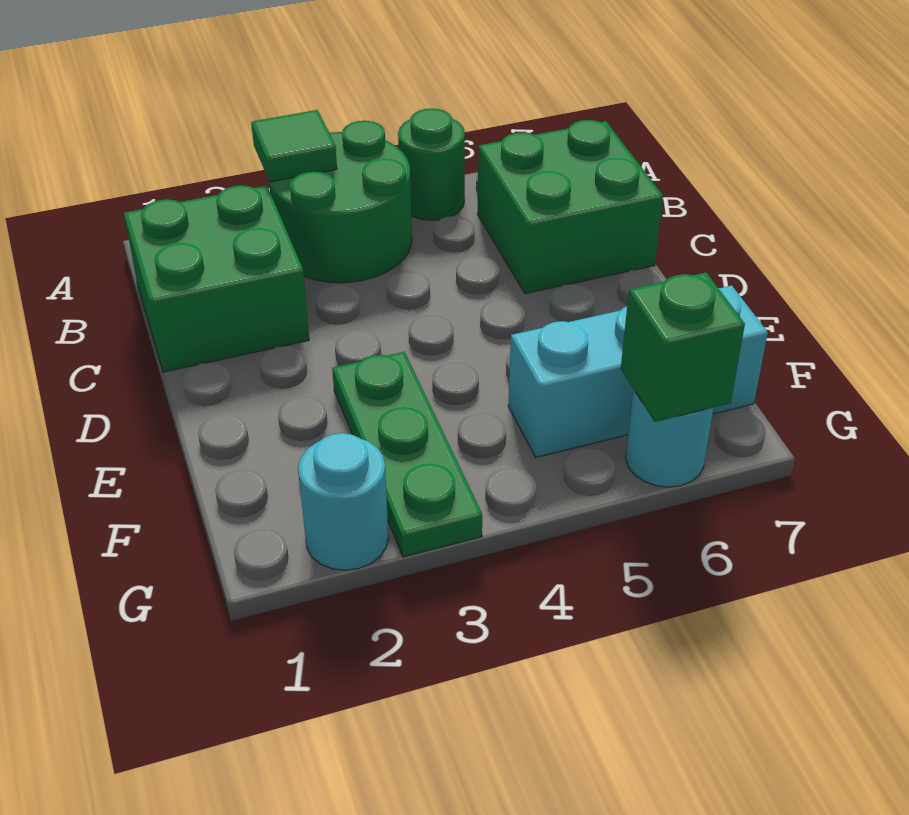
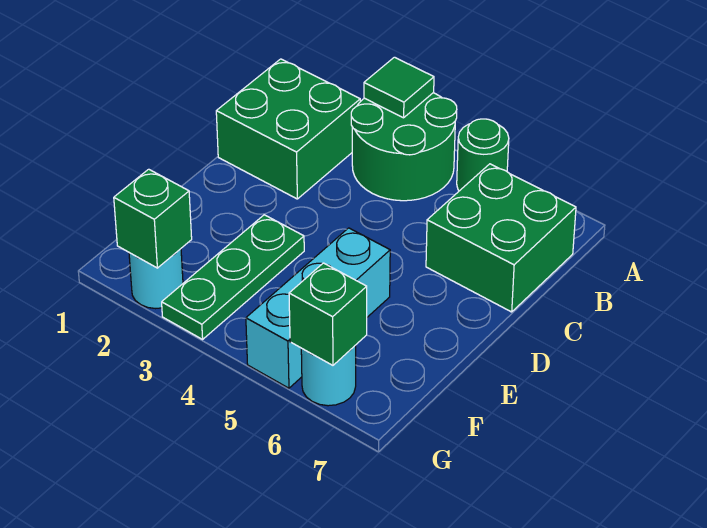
cyan brick F5:F7 level 1 -> cyan brick E5:G5 level 1
none -> green brick G2 level 2

